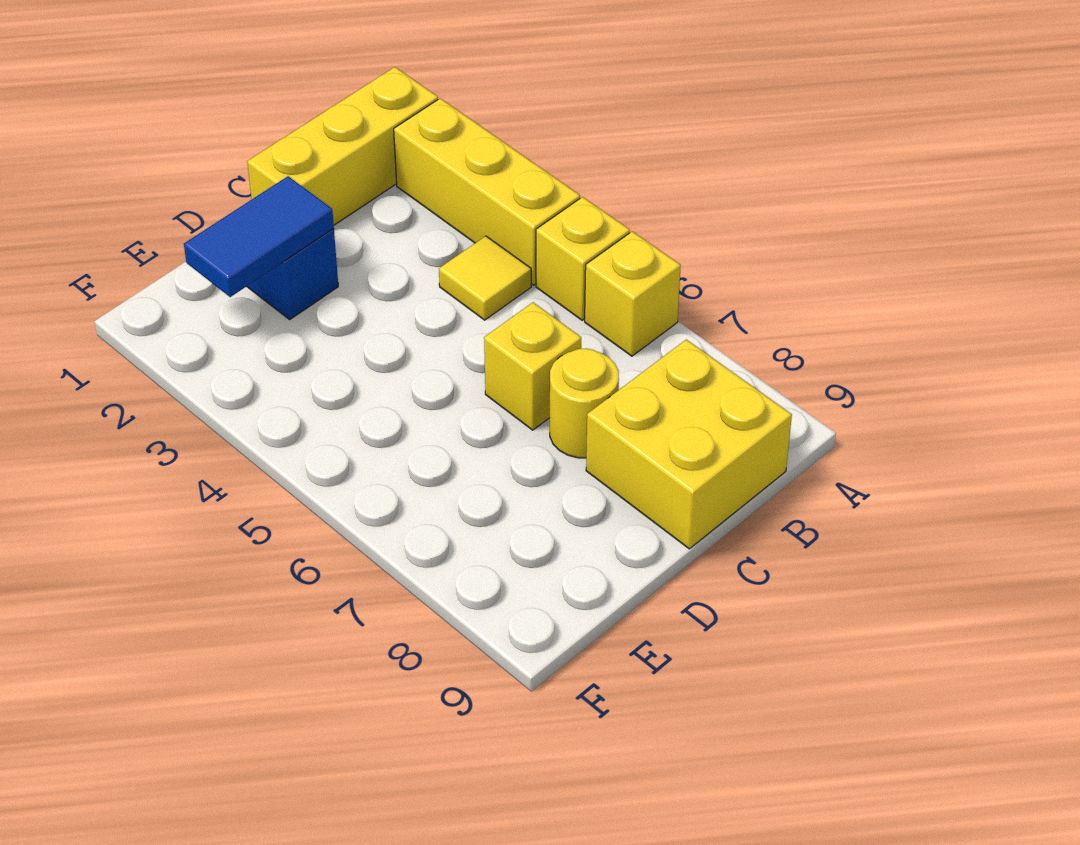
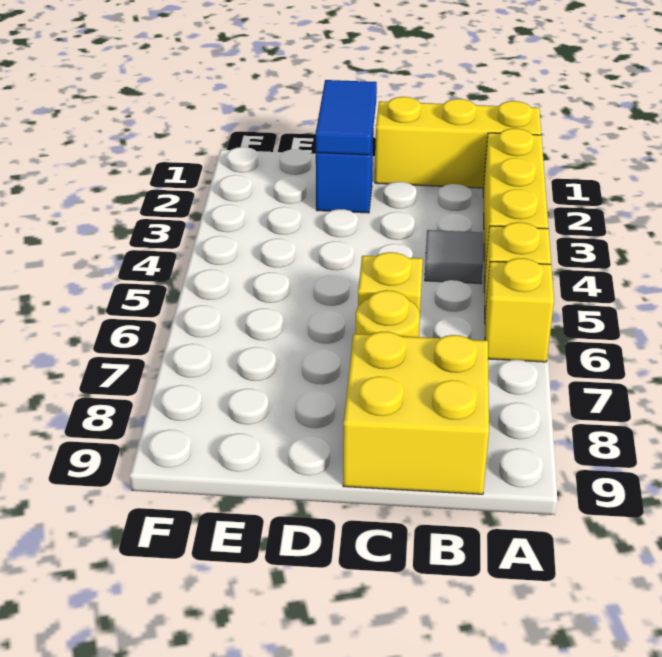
yellow tile B4 level 1 -> grey tile B4 level 1
blue tile D2:E2 level 2 -> blue tile D1:D2 level 2

